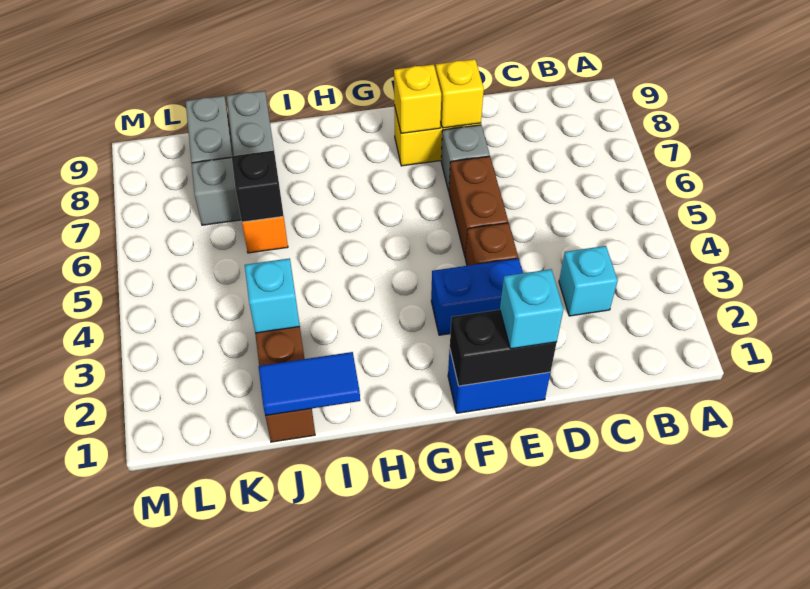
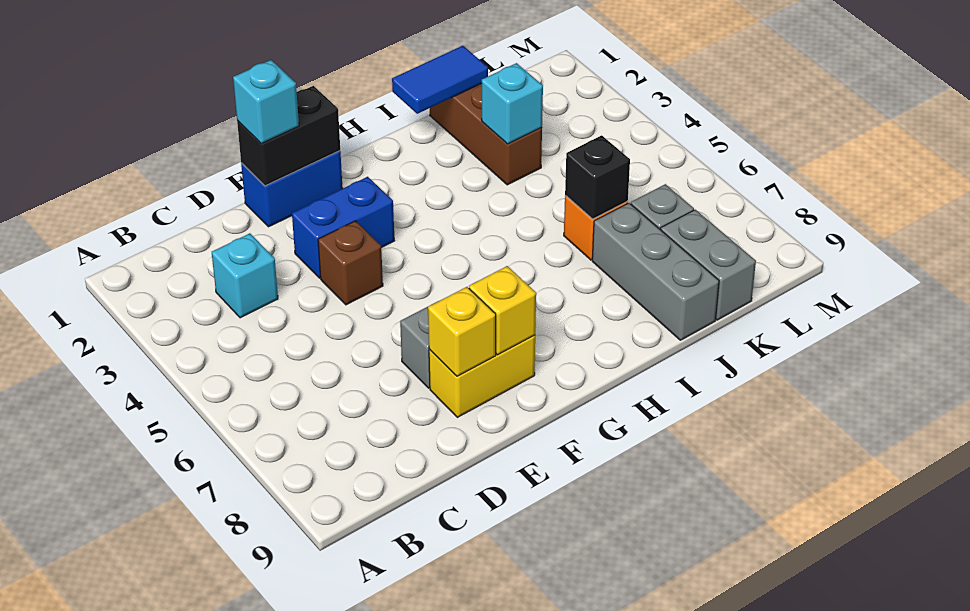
brown brick E5:E6 level 1 -> none

